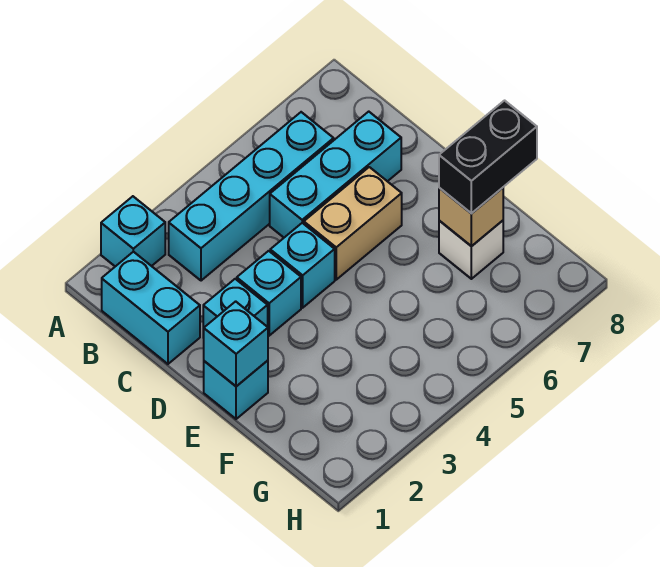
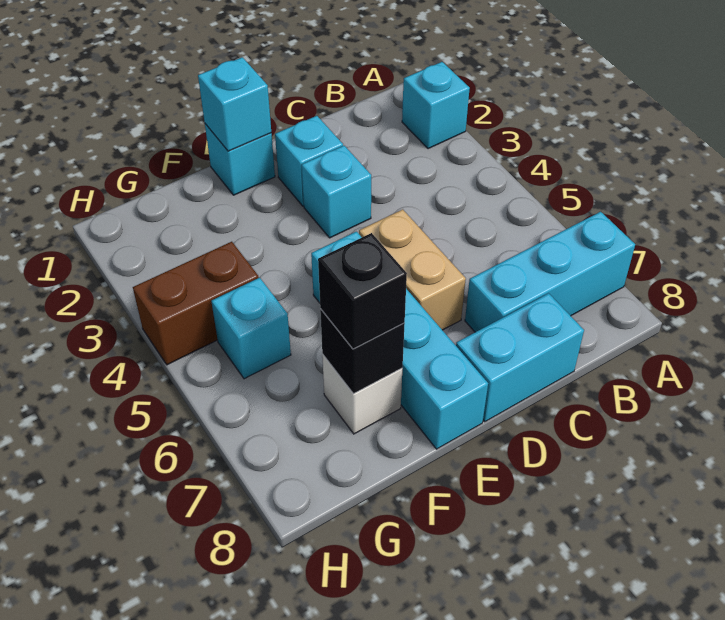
cyan brick B1:C1 level 1 -> cyan brick C8:D8 level 1
cyan brick B3:B6 level 1 -> cyan brick E5:E8 level 1
cyan brick C5:C7 level 1 -> cyan brick A7:C7 level 1
cyan brick D4 level 1 -> cyan brick G5 level 1
tan brick F7 level 2 -> black brick F7 level 2
black brick F7:F8 level 3 -> black brick F7 level 3
none -> brown brick G4:H4 level 1

